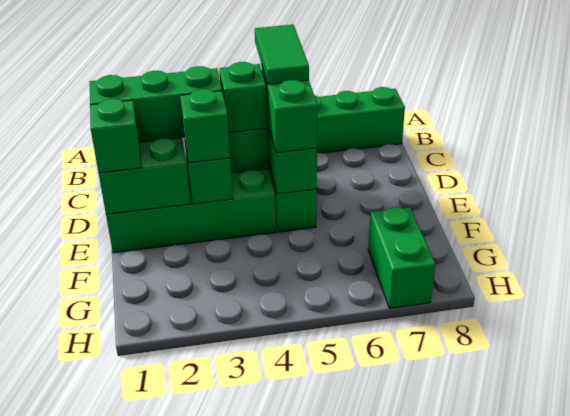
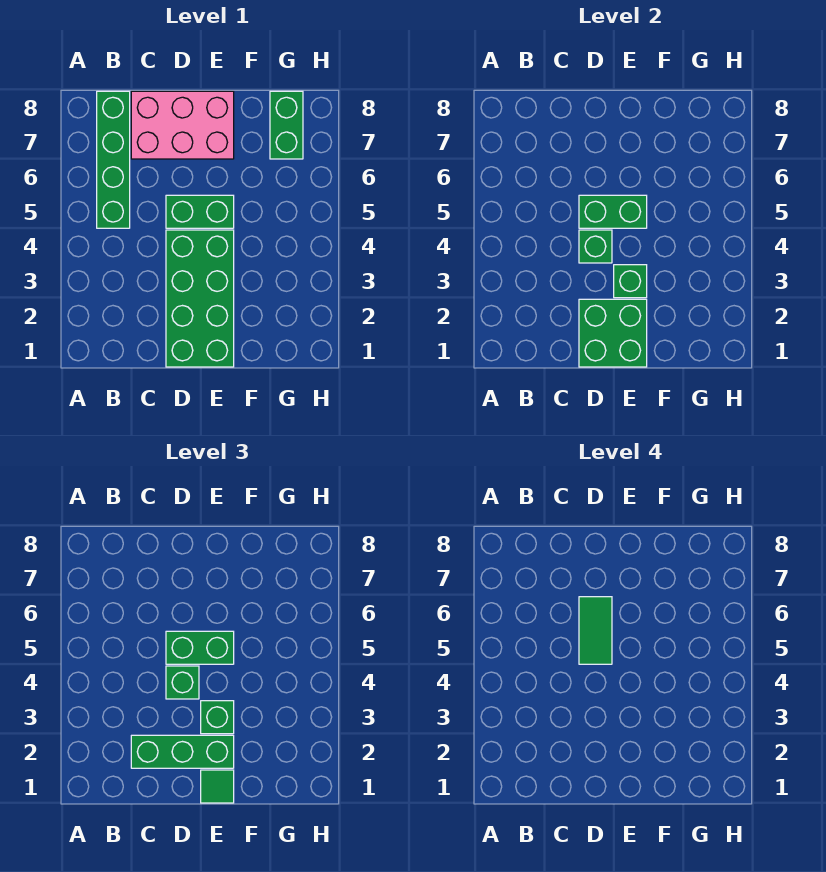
green tile C5:D5 level 4 -> green tile D5:D6 level 4
none -> pink brick C7:E8 level 1
green brick D1:D3 level 3 -> green brick C2:E2 level 3
green brick E1 level 3 -> green tile E1 level 3
green brick G7:H7 level 1 -> green brick G7:G8 level 1

